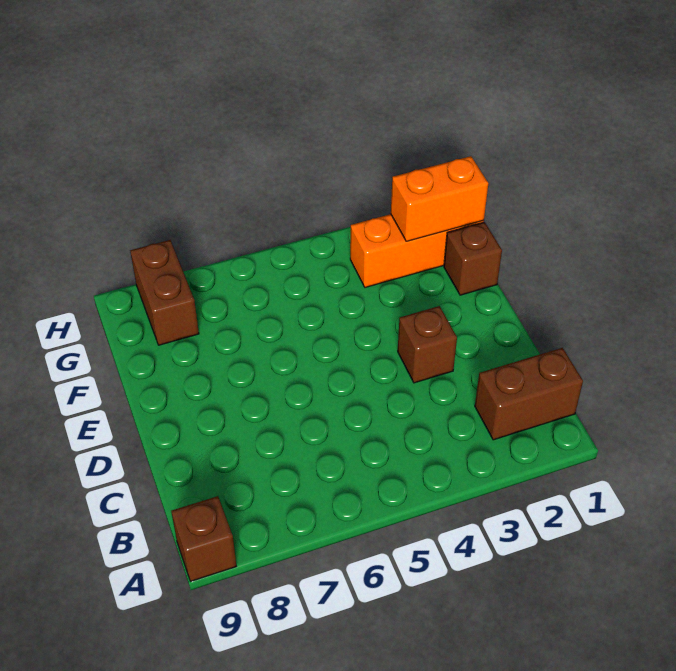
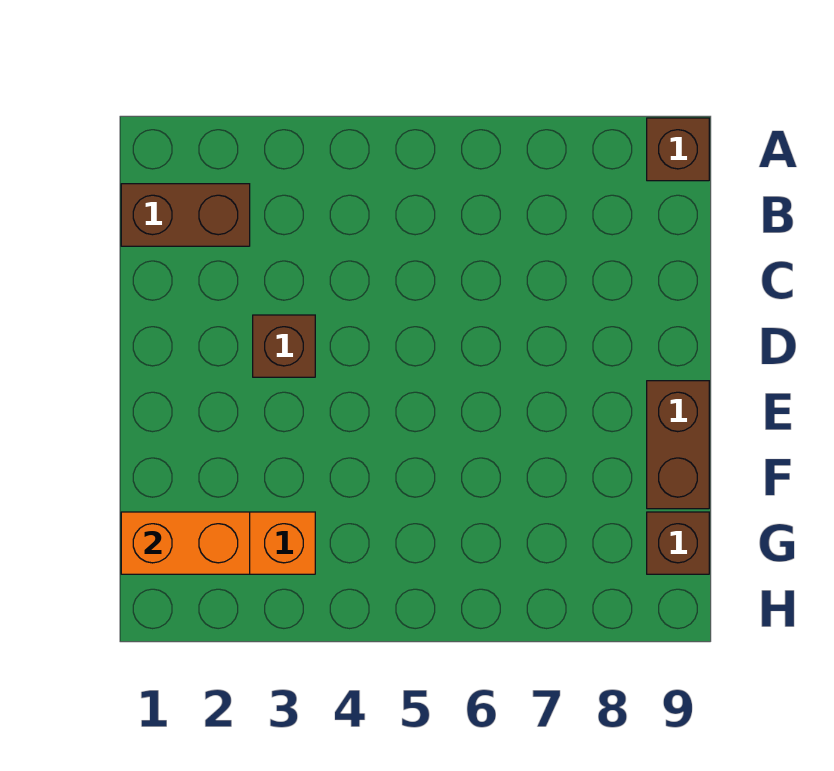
brown brick F1 level 1 -> brown brick G9 level 1
brown brick G8:H8 level 1 -> brown brick E9:F9 level 1

